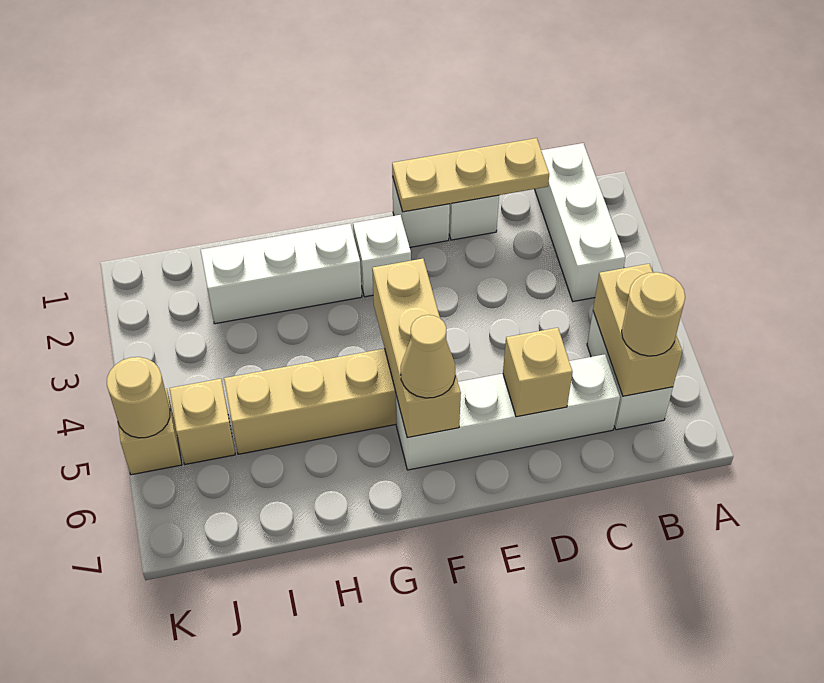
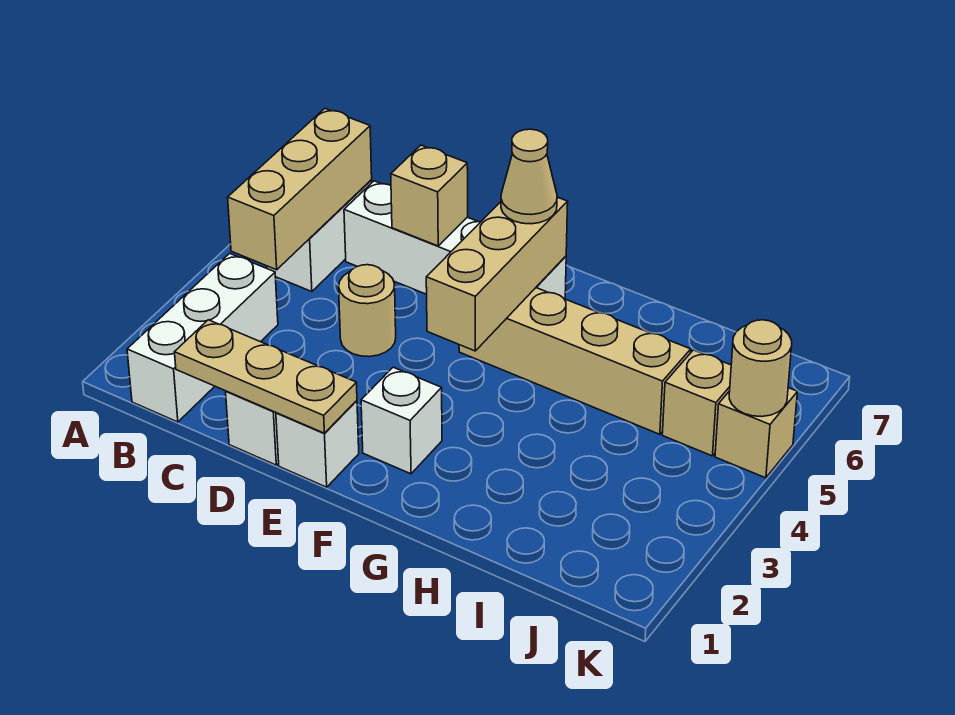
tan brick B5:B6 level 2 -> tan brick B4:B6 level 2
tan round brick B6 level 3 -> tan round brick D4 level 1
white brick G2:I2 level 1 -> none

